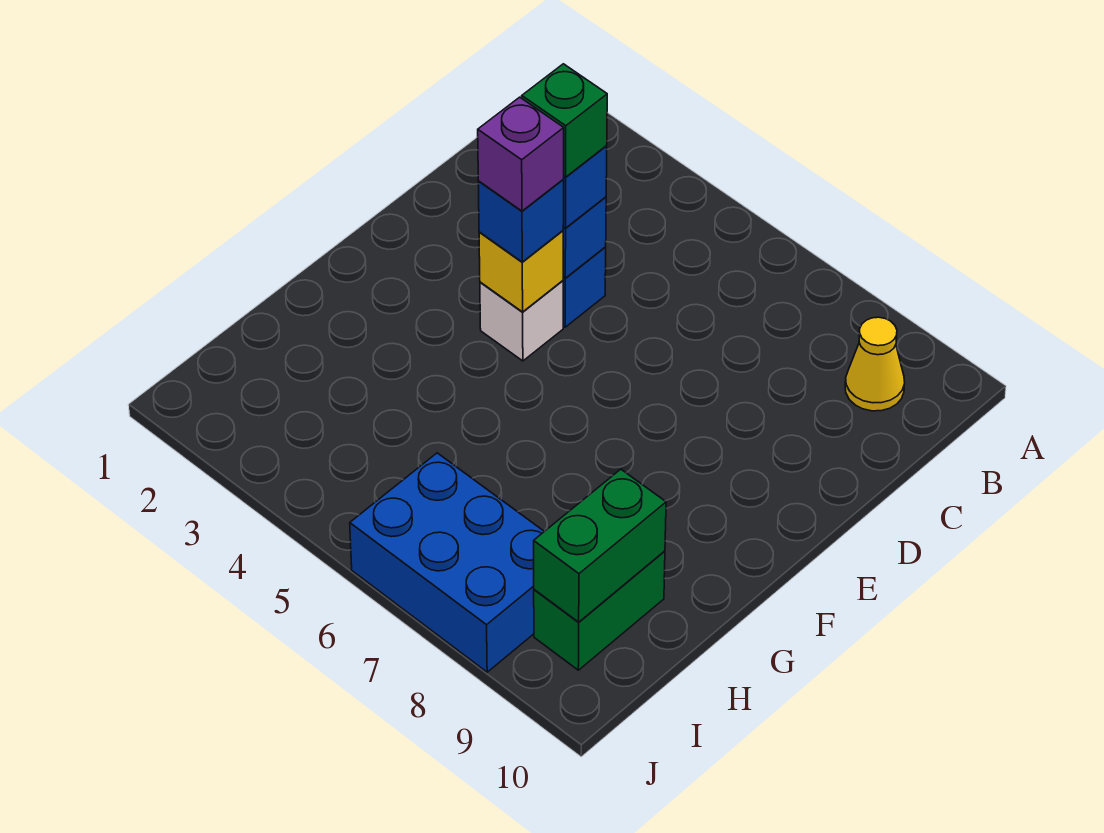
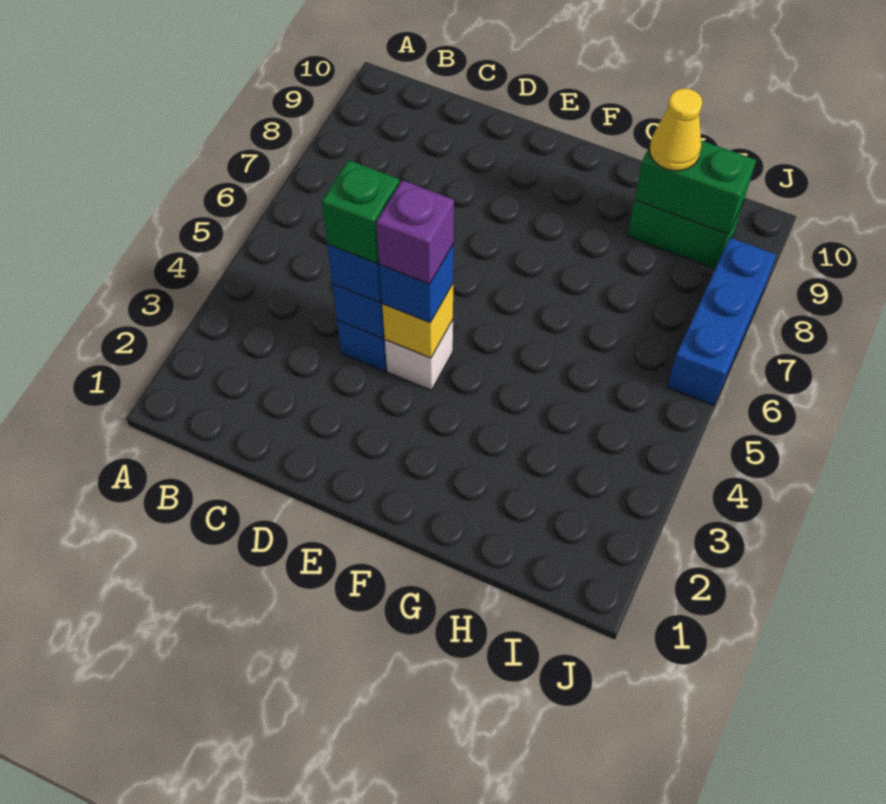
yellow cone B9 level 1 -> yellow cone H9 level 3
blue brick I6:J8 level 1 -> blue brick J6:J8 level 1

